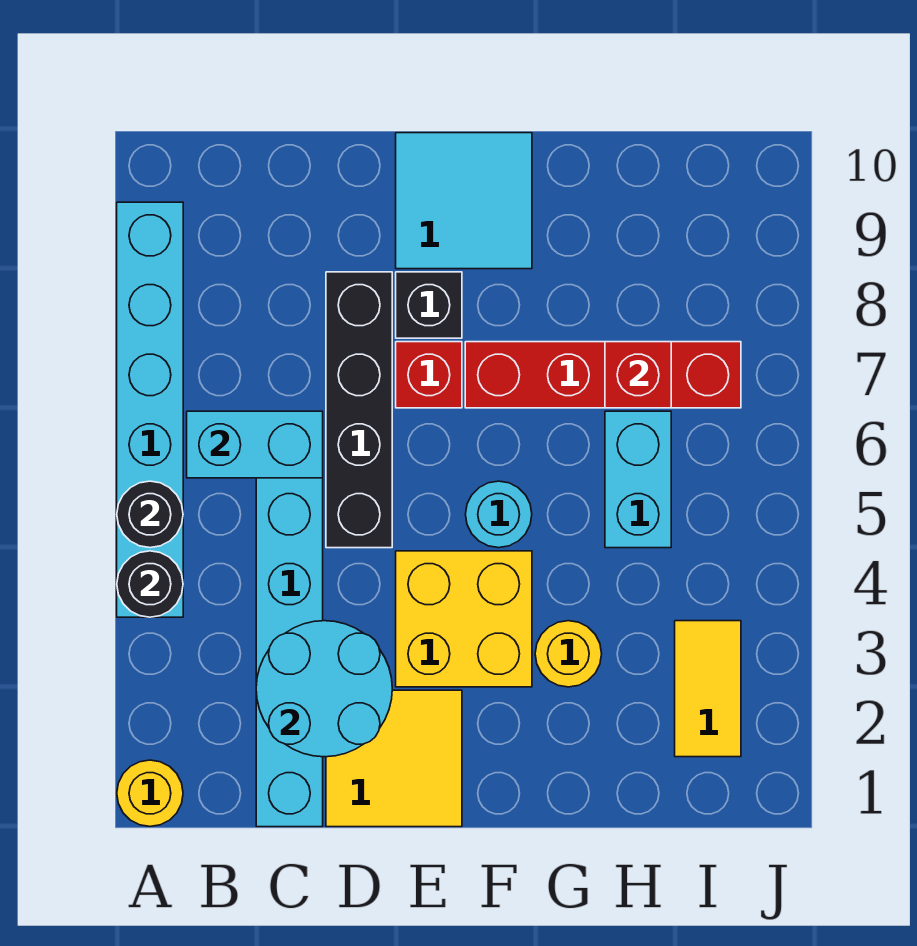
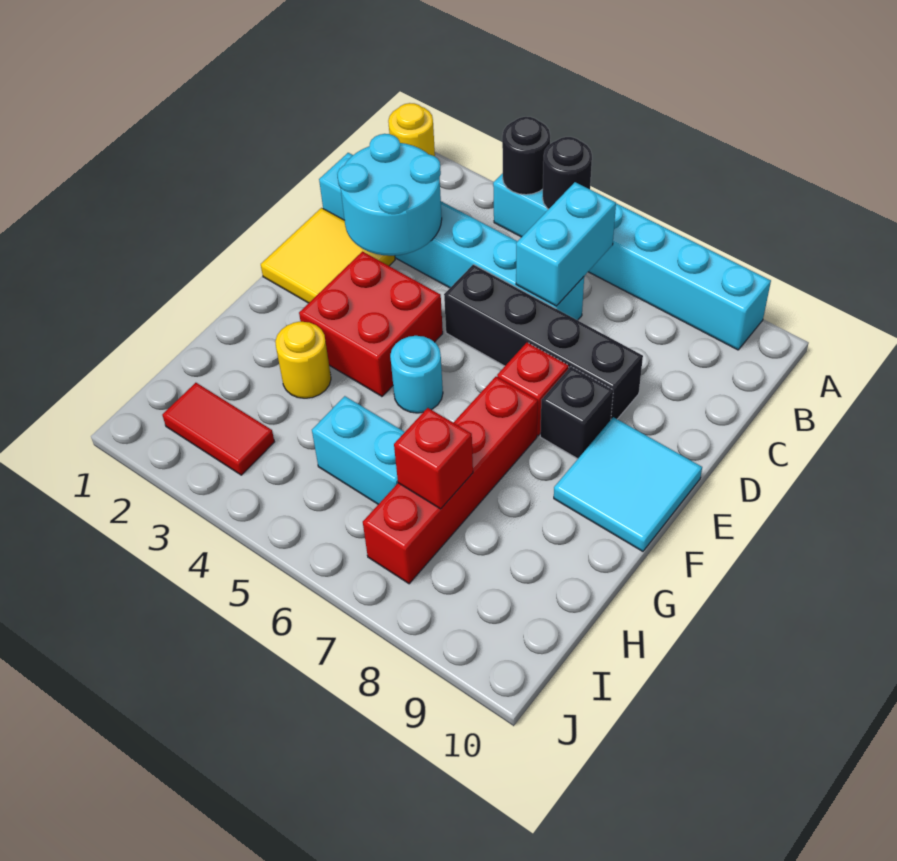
yellow brick E3:F4 level 1 -> red brick E3:F4 level 1
yellow tile I2:I3 level 1 -> red tile I2:I3 level 1

